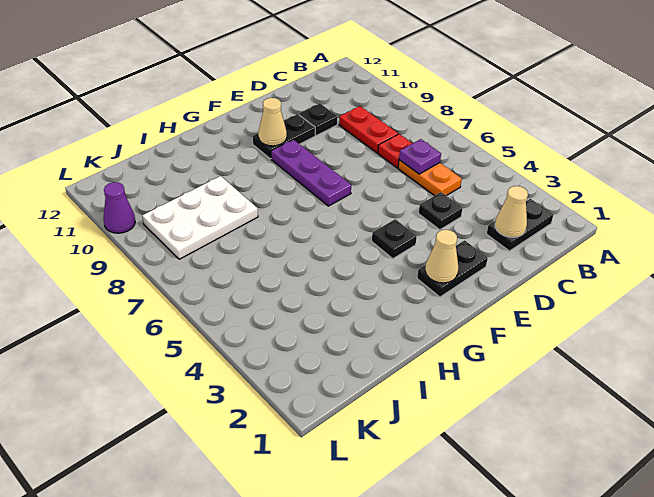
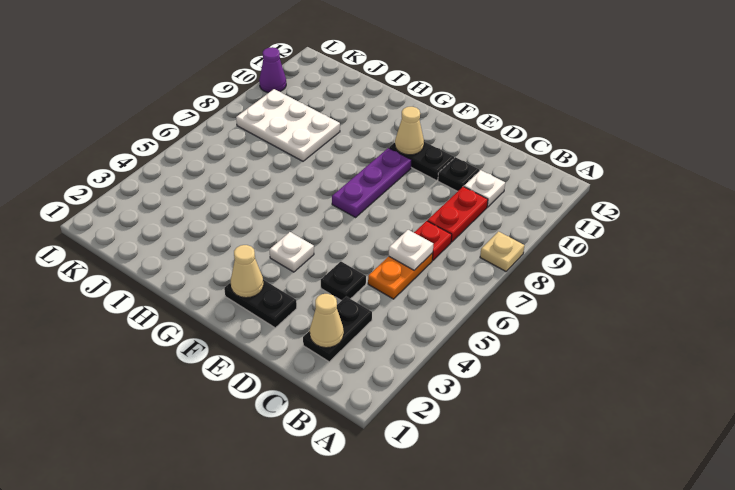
none -> tan plate A8 level 1
black plate B2:C2 level 1 -> black plate C2:C3 level 1
purple plate C6 level 2 -> white plate C6 level 2
none -> white plate C10 level 1
black plate F4 level 1 -> white plate F4 level 1

